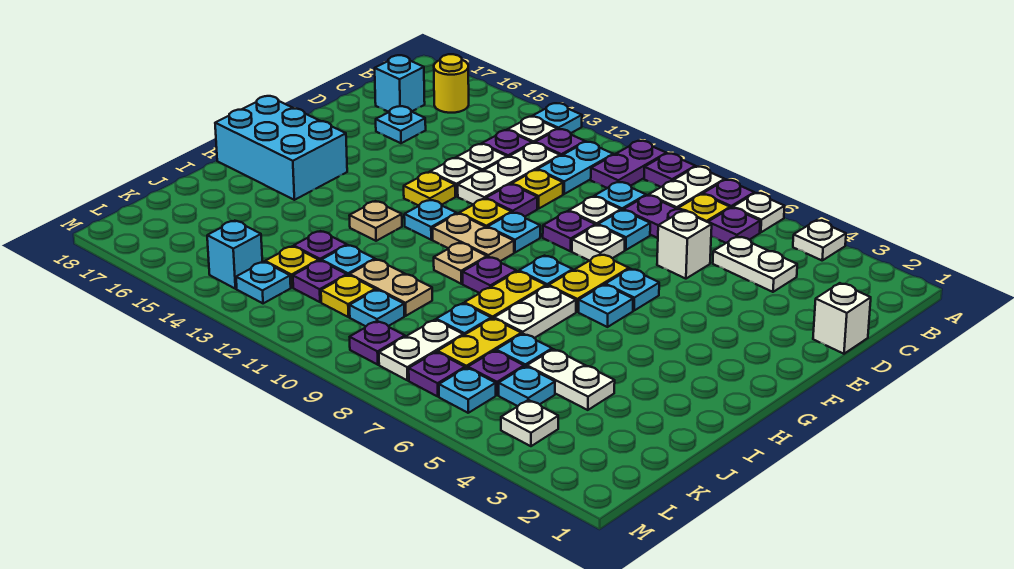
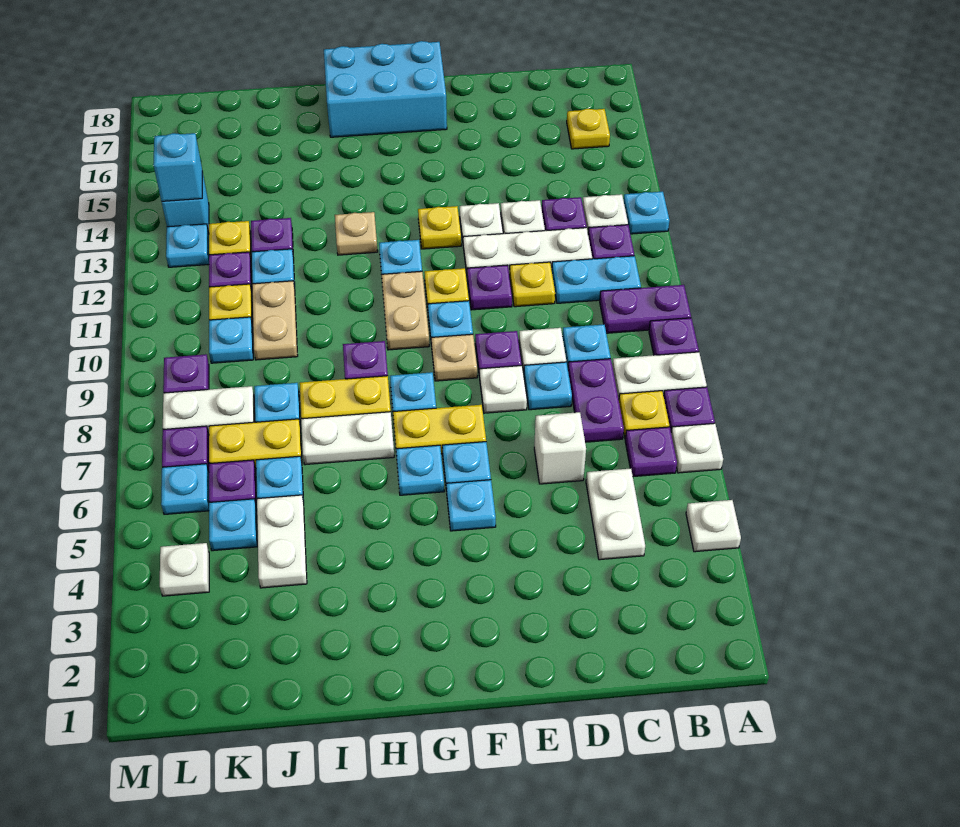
yellow round brick B16 level 1 -> yellow plate B16 level 1
cyan brick C17 level 1 -> cyan brick L14 level 2
white brick D1 level 1 -> none
cyan plate D16 level 1 -> cyan plate F5 level 1
cyan brick G16:H18 level 1 -> cyan brick F17:H18 level 1
tan plate H10 level 1 -> tan plate F9 level 1

